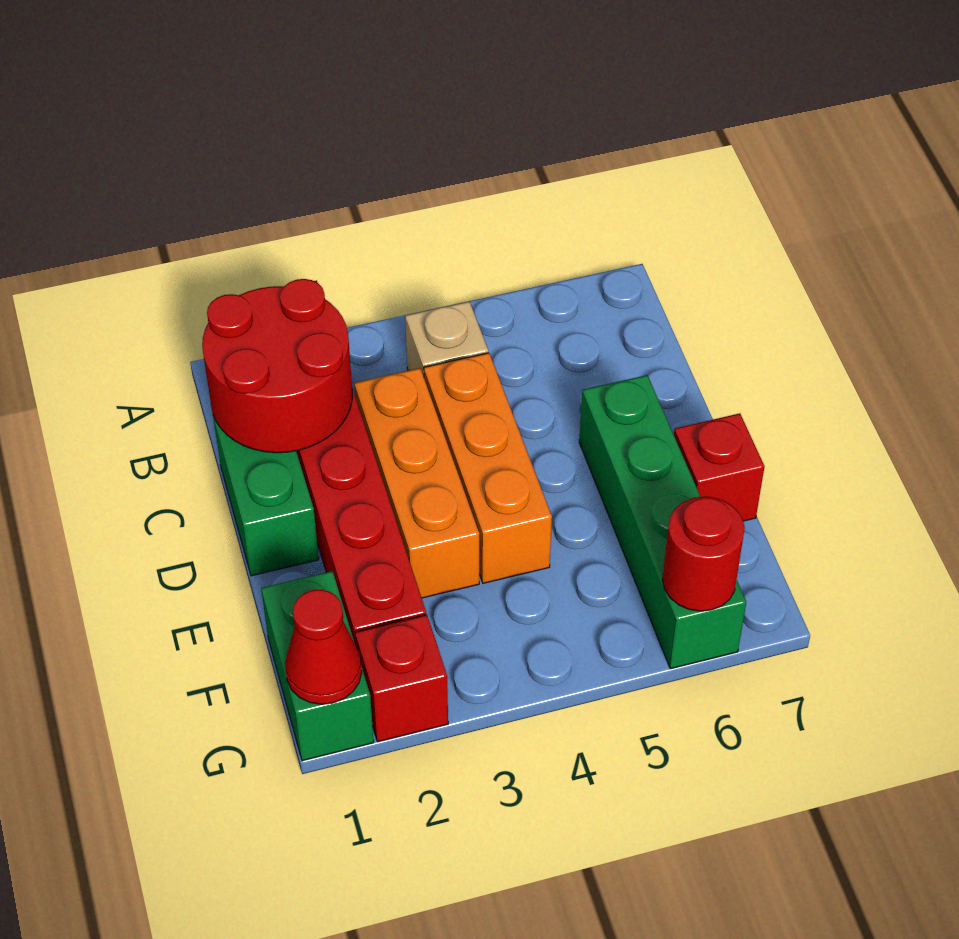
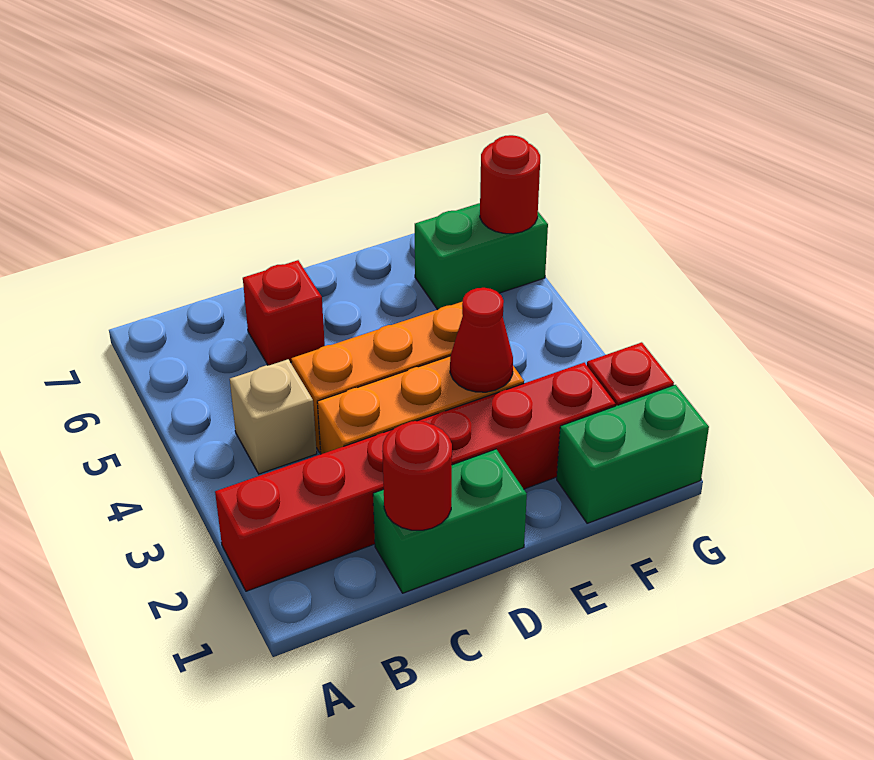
red round brick B1:C2 level 2 -> red round brick C1 level 2
green brick D6:G6 level 1 -> green brick F6:G6 level 1
red brick E7 level 1 -> red brick C6 level 1
red cone G1 level 2 -> red cone E3 level 2

